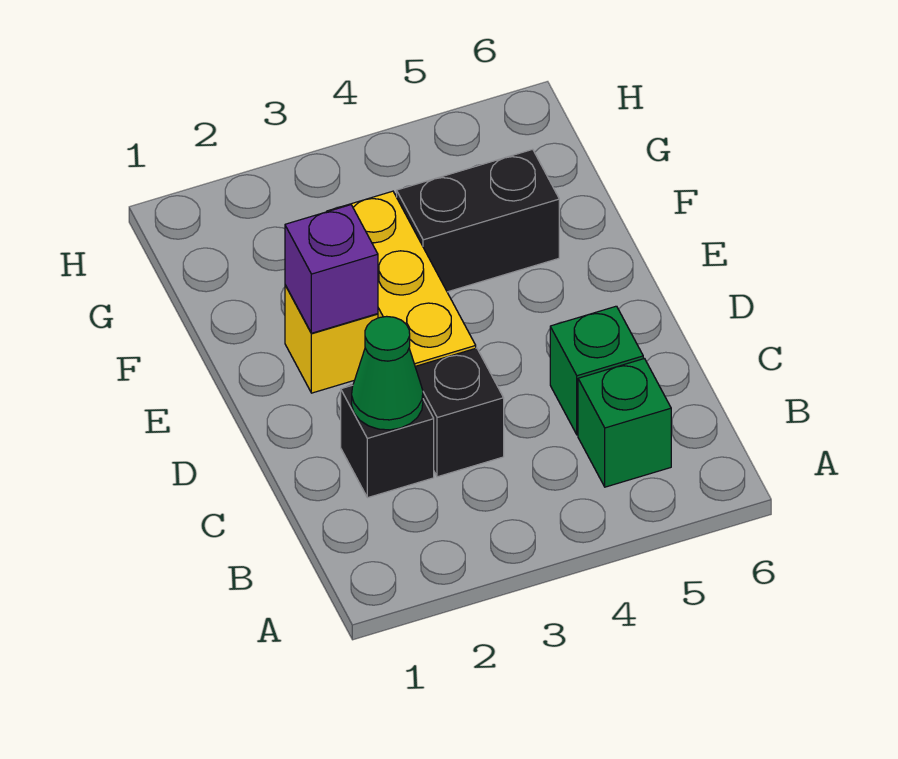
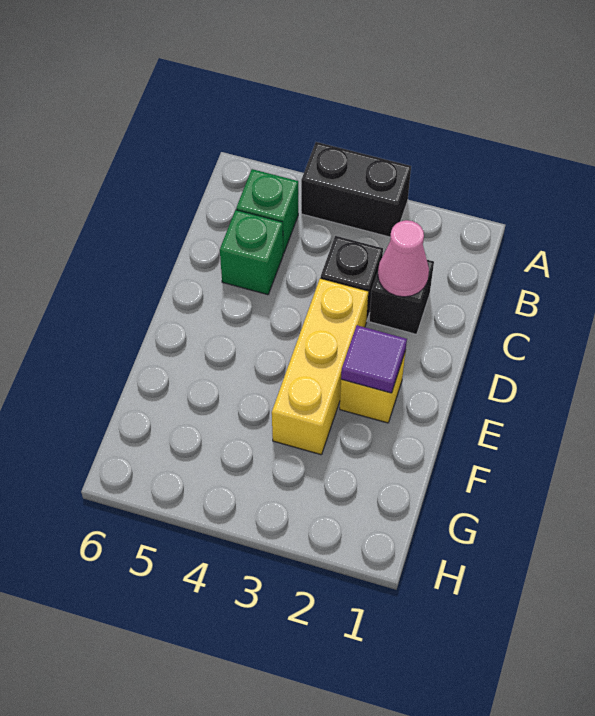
green cone C2 level 2 -> pink cone C2 level 2
purple brick E2 level 2 -> purple tile E2 level 2
black brick F4:F5 level 1 -> black brick A3:A4 level 1

